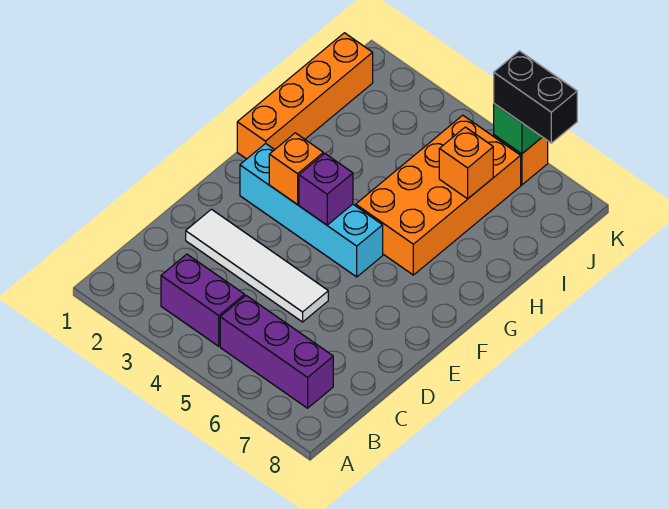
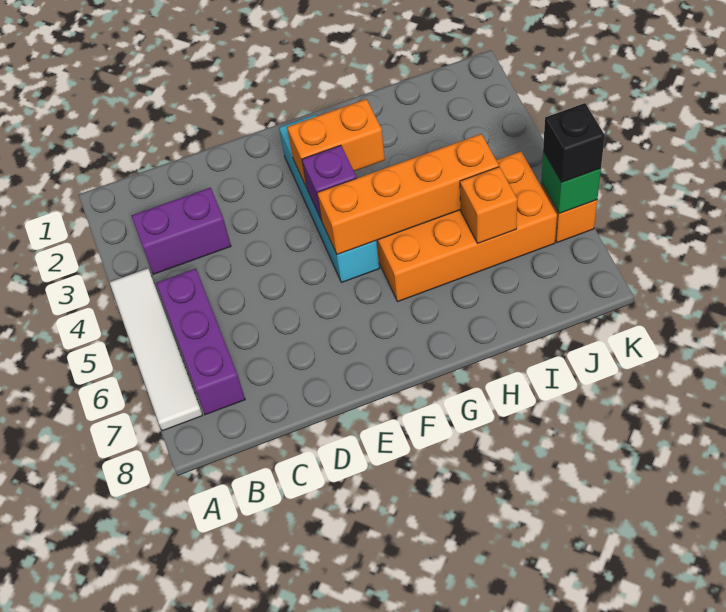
purple brick B3:B4 level 1 -> purple brick B3:C3 level 1
white tile D2:D5 level 1 -> white tile A4:A7 level 1
orange brick F3 level 2 -> orange brick F3:G3 level 2
orange brick G1:J1 level 1 -> orange brick F5:I5 level 2
black brick K6:K7 level 3 -> black brick K6 level 3

